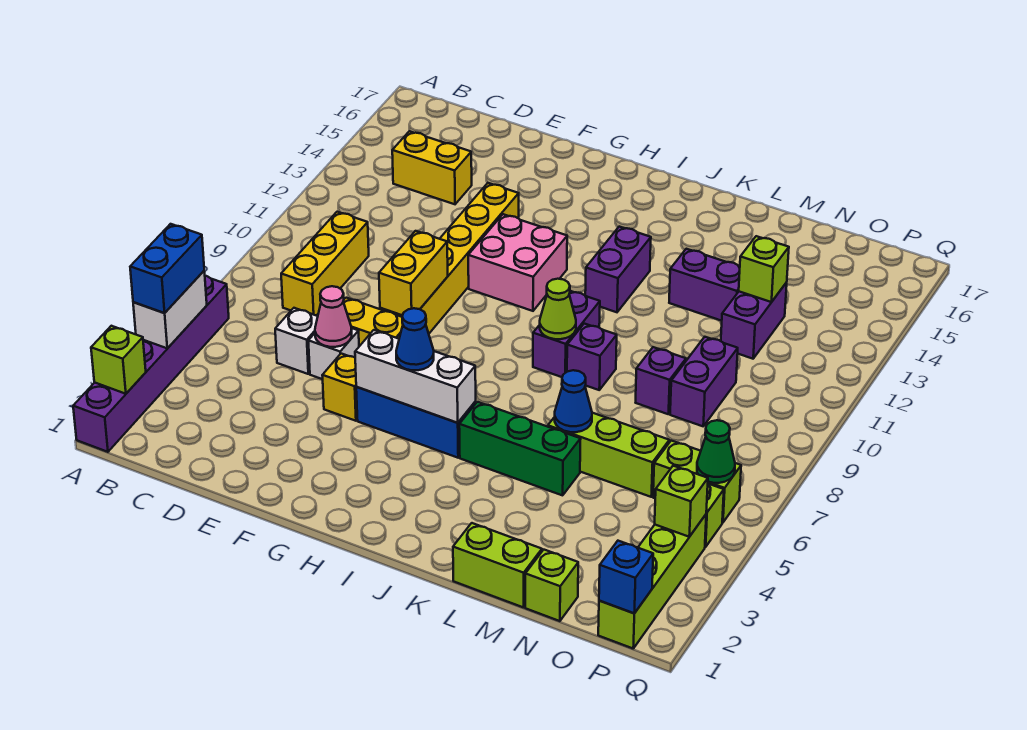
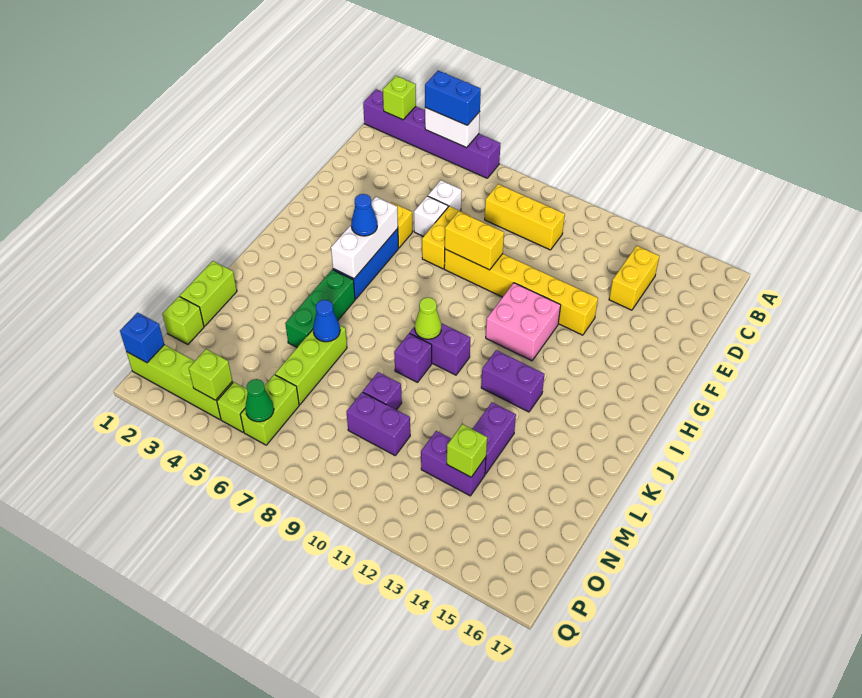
pink cone E6 level 2 -> none

